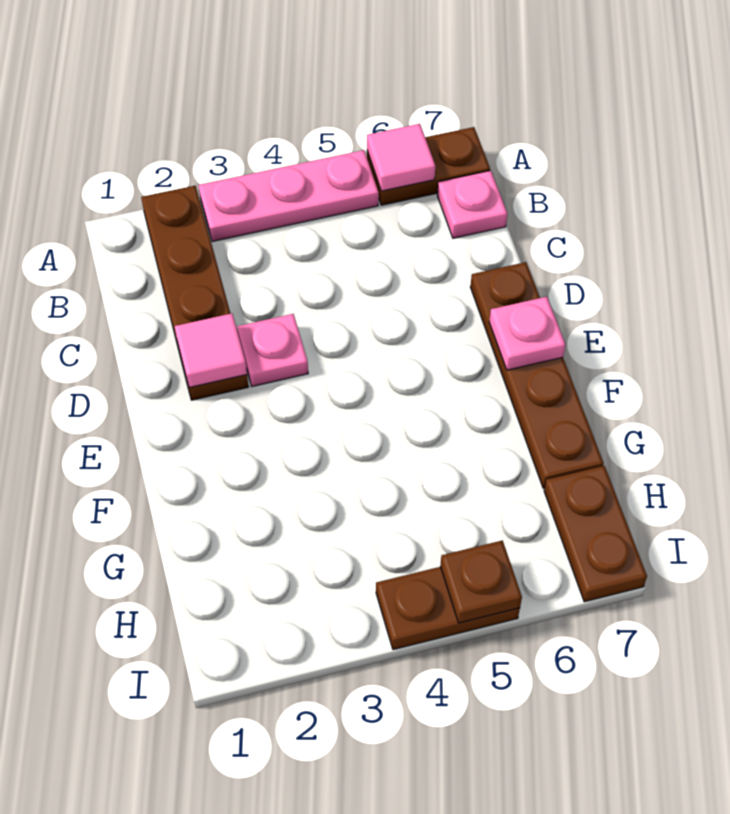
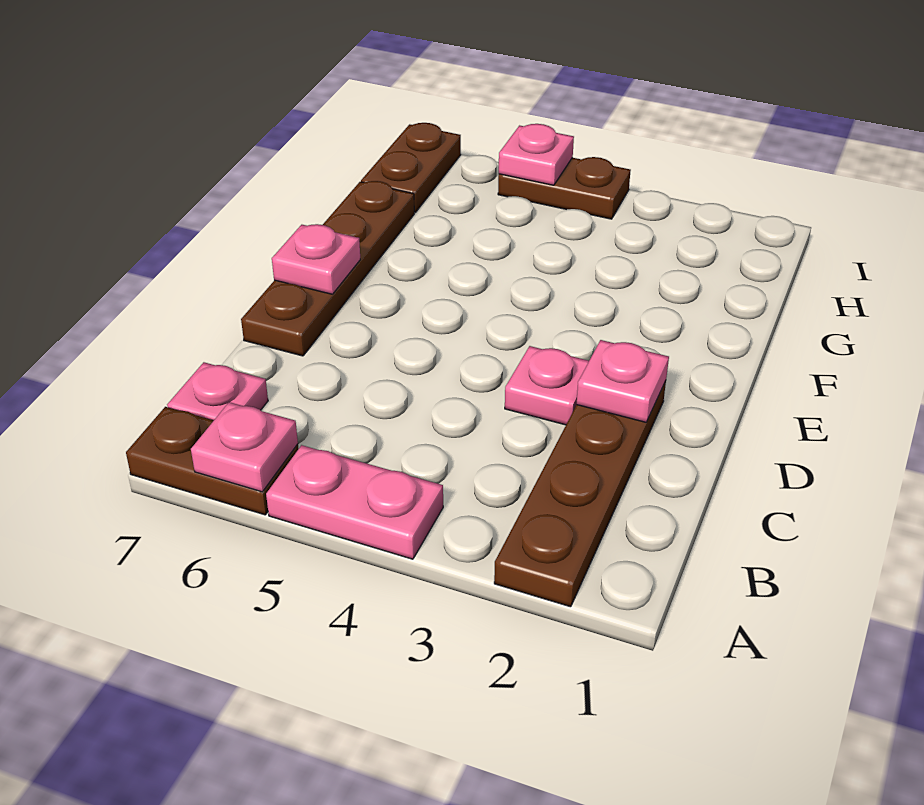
pink plate A3:A5 level 1 -> pink plate A4:A5 level 1
pink tile A6 level 2 -> pink plate A6 level 2
pink tile D2 level 2 -> pink plate D2 level 2
brown plate I5 level 2 -> pink plate I5 level 2

